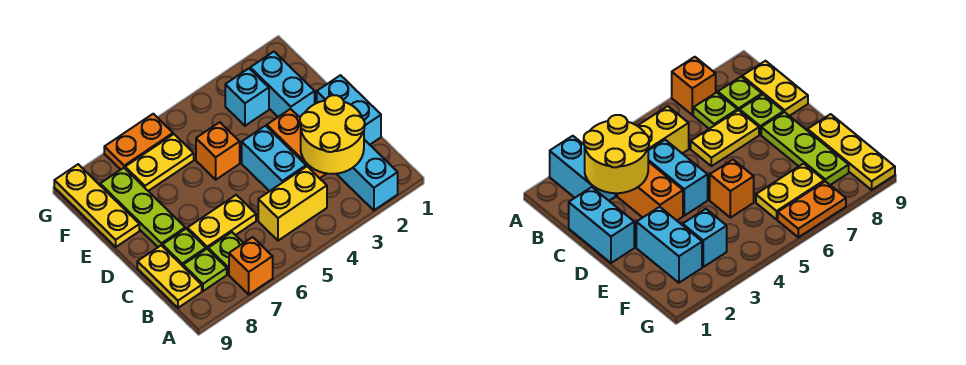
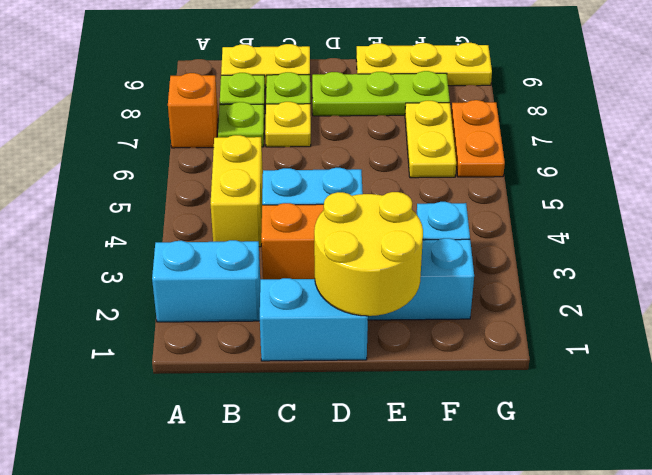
yellow round brick B2:C3 level 2 -> yellow round brick D1:E2 level 2
yellow plate C6:C7 level 1 -> yellow plate C7 level 1
orange brick E5 level 1 -> none

